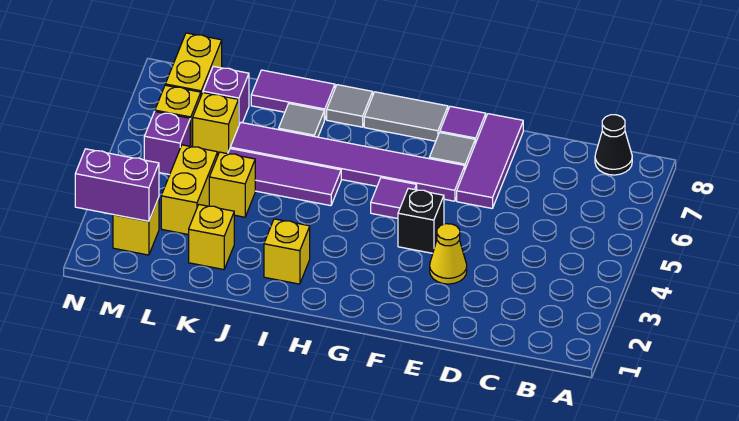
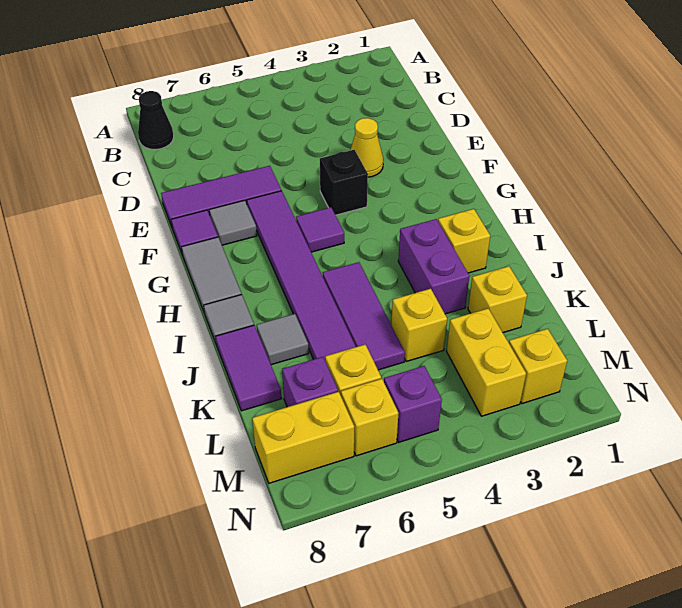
yellow brick L3:L4 level 1 -> yellow brick L3:M3 level 1
purple brick M2:N2 level 2 -> purple brick I3:J3 level 1

